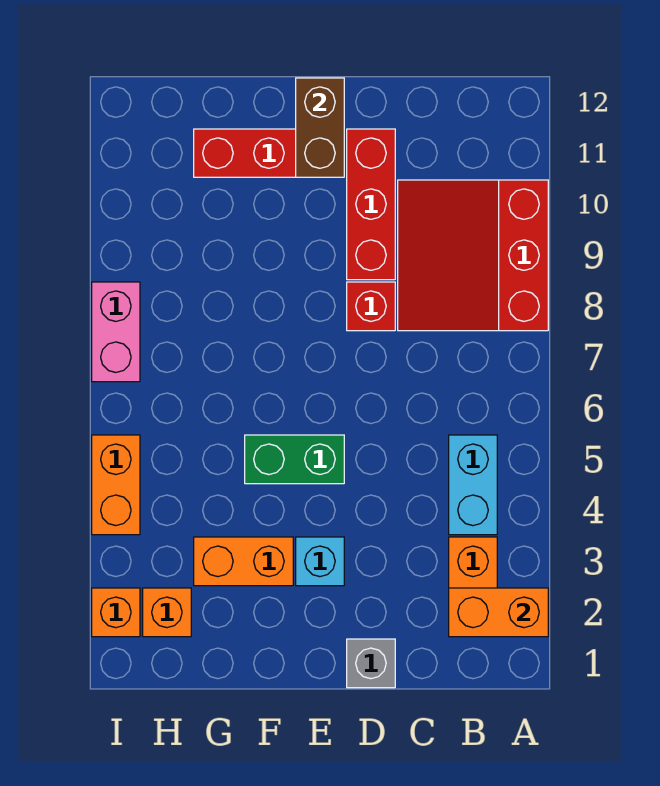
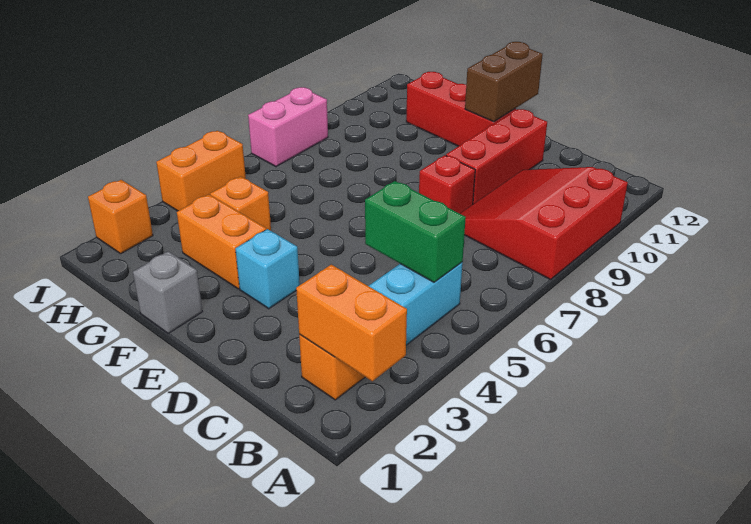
grey brick D1 level 1 -> grey brick F1 level 1
green brick E5:F5 level 1 -> green brick B5:C5 level 2
orange brick H2 level 1 -> orange brick G4 level 1

